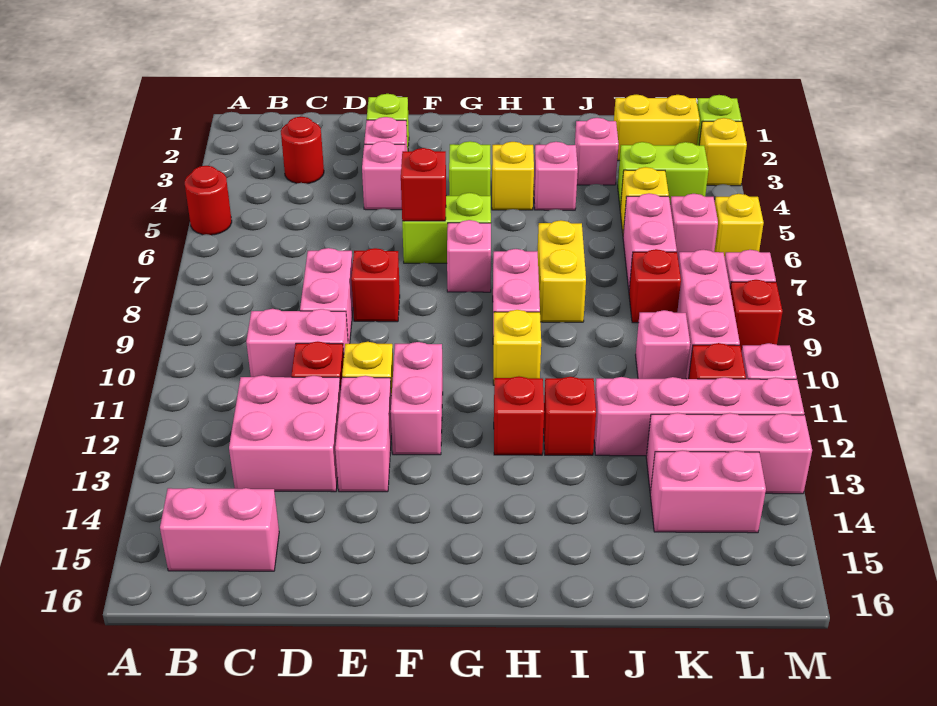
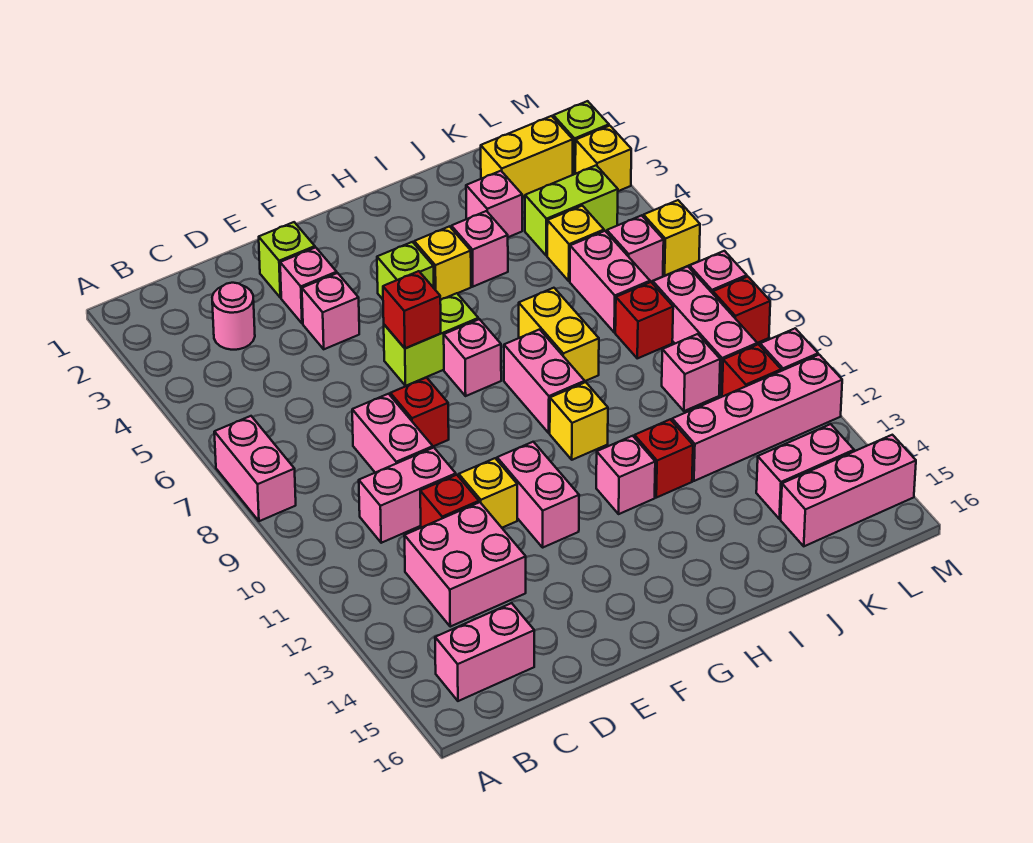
red round brick A5 level 1 -> none
red round brick C3 level 1 -> pink round brick C3 level 1
pink brick E12:E13 level 1 -> pink brick A7:A8 level 1
red brick H12 level 1 -> pink brick H12 level 1
pink brick K13:M13 level 1 -> pink brick K15:M15 level 1

